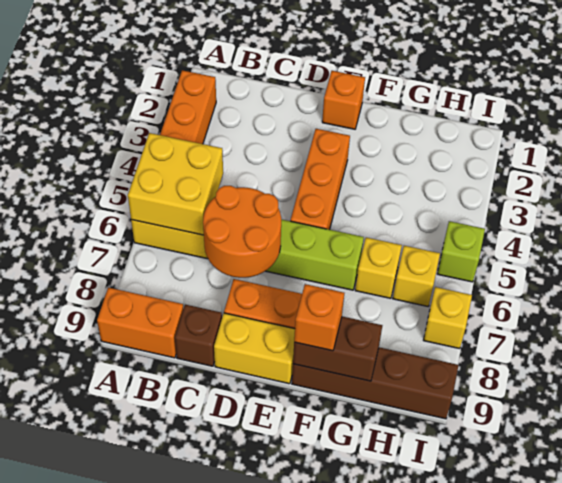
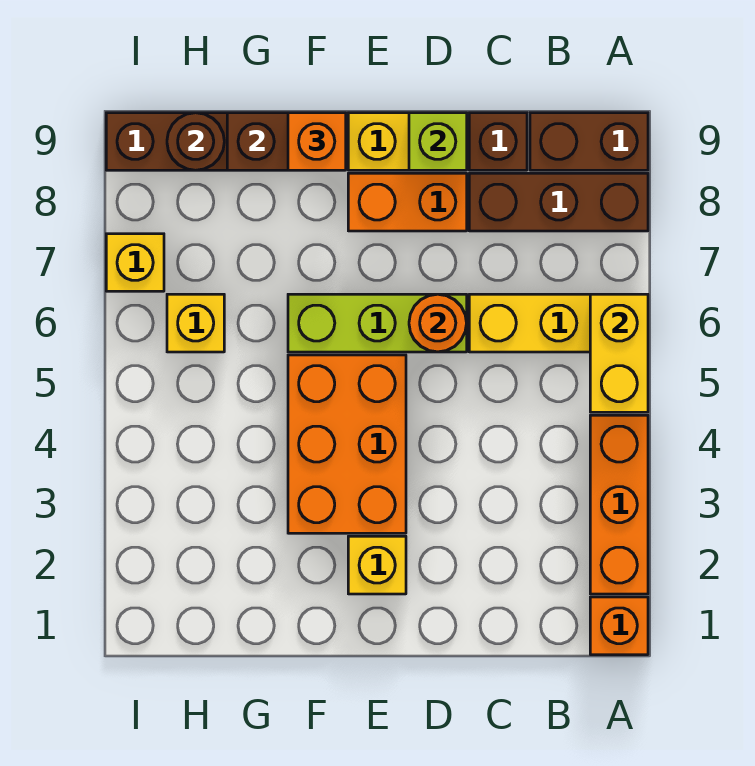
yellow brick A5:B6 level 2 -> yellow brick A5:A6 level 2
none -> brown brick A8:C8 level 1
orange brick A9:B9 level 1 -> brown brick A9:B9 level 1
orange round brick C6:D7 level 2 -> orange round brick D6 level 2
orange brick E1 level 1 -> orange brick A1 level 1
orange brick E3:E5 level 1 -> orange brick E3:F5 level 1
yellow brick G6 level 1 -> yellow brick E2 level 1
none -> brown round brick H9 level 2
lime brick I5 level 1 -> lime brick D9 level 2

